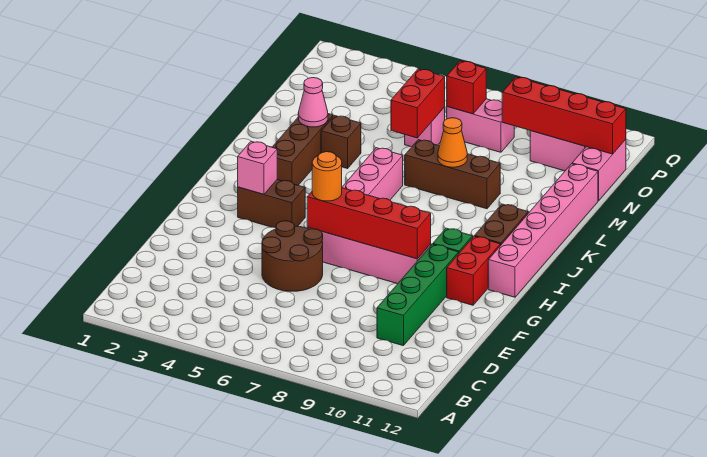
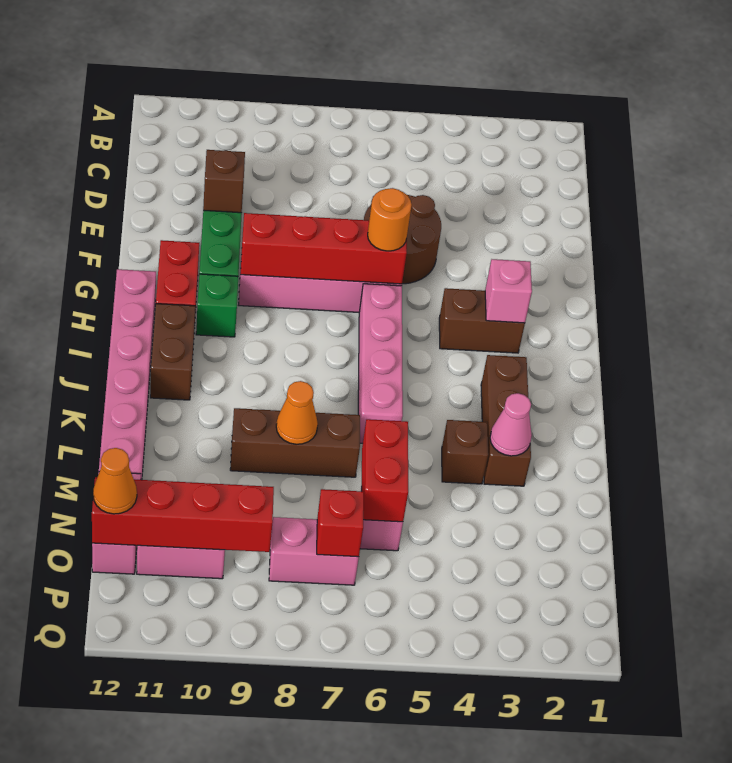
none -> brown brick E10 level 2
none -> orange cone O12 level 3

